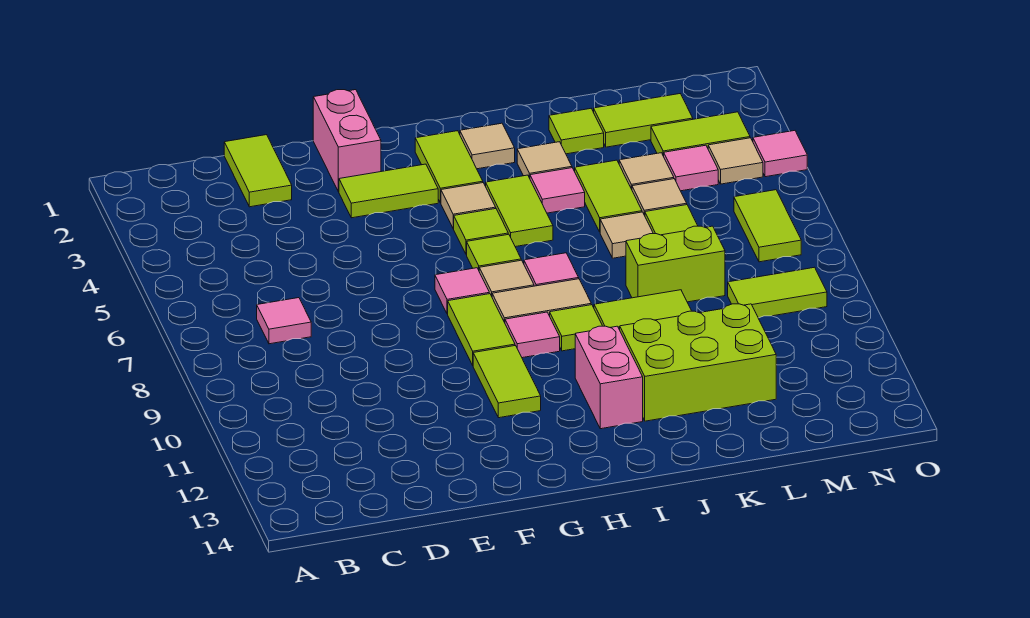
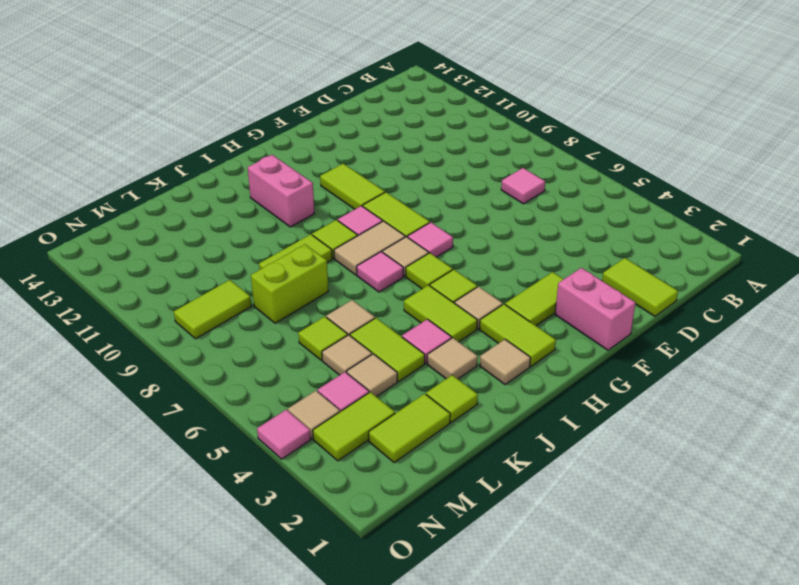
lime brick J11:L12 level 1 -> none
lime tile N6:N7 level 1 -> none

